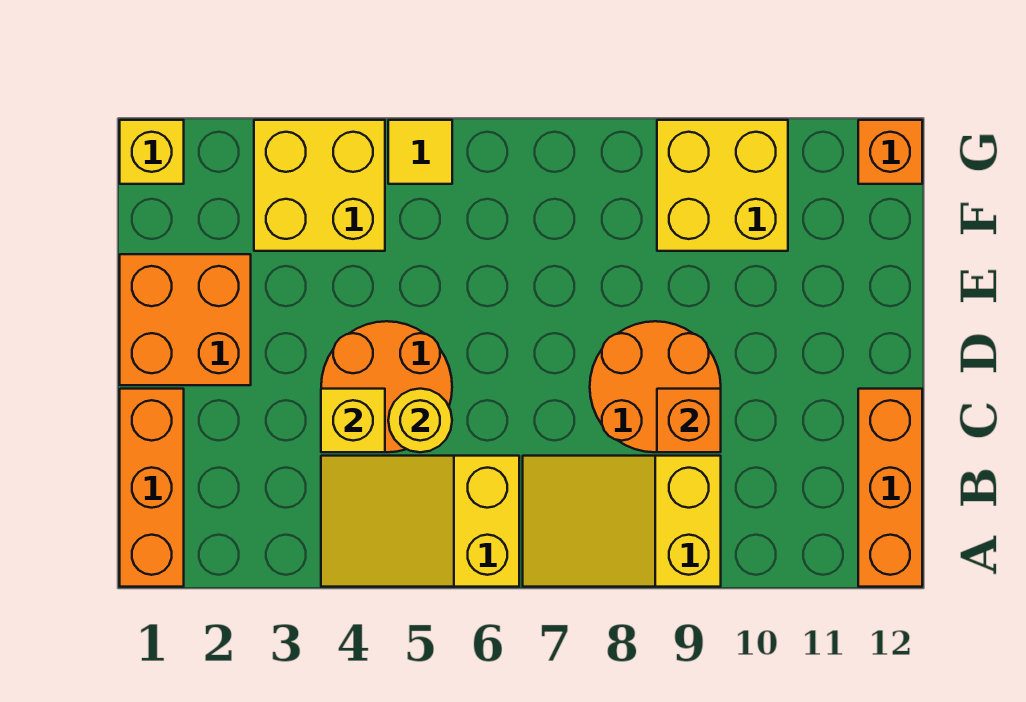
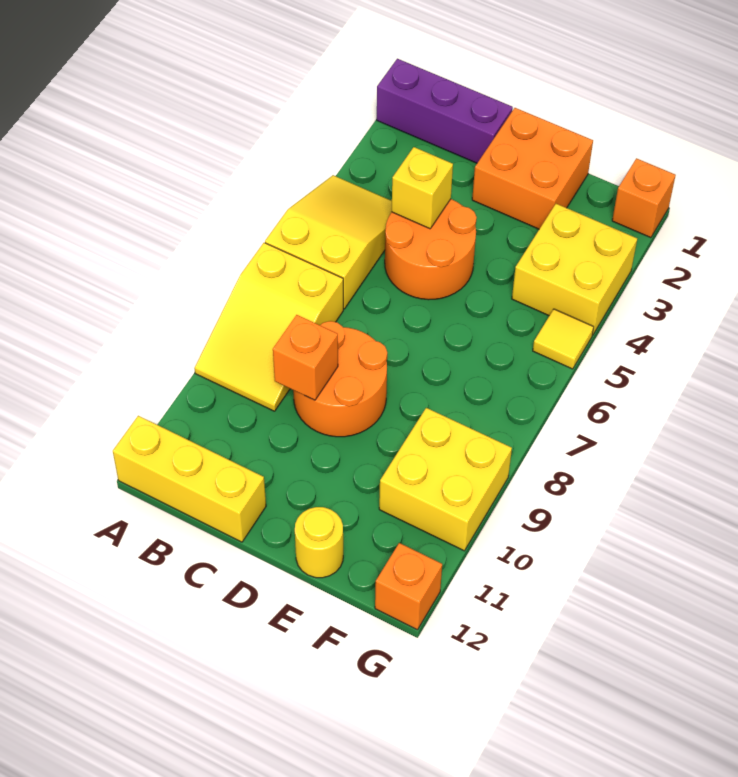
orange brick A1:C1 level 1 -> purple brick A1:C1 level 1
yellow slope A7:B9 level 1 top 9 -> yellow slope A7:B9 level 1 top 7
orange brick A12:C12 level 1 -> yellow brick A12:C12 level 1
yellow round brick C5 level 2 -> yellow round brick E12 level 1
yellow brick G1 level 1 -> orange brick G1 level 1

